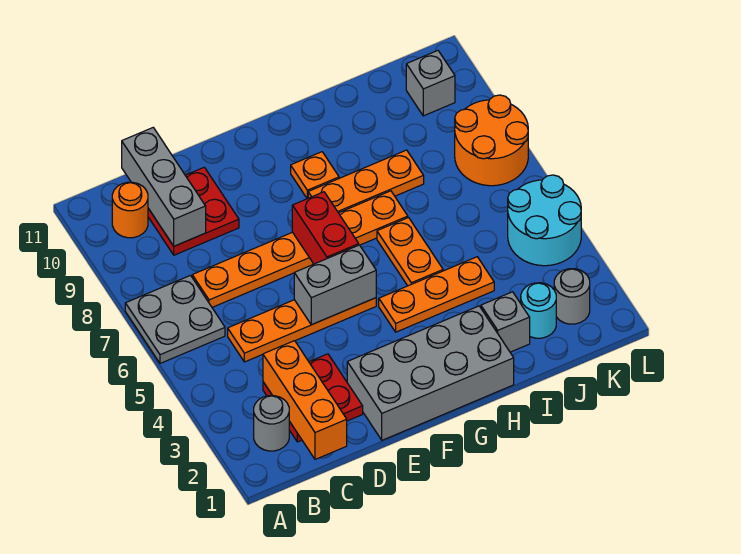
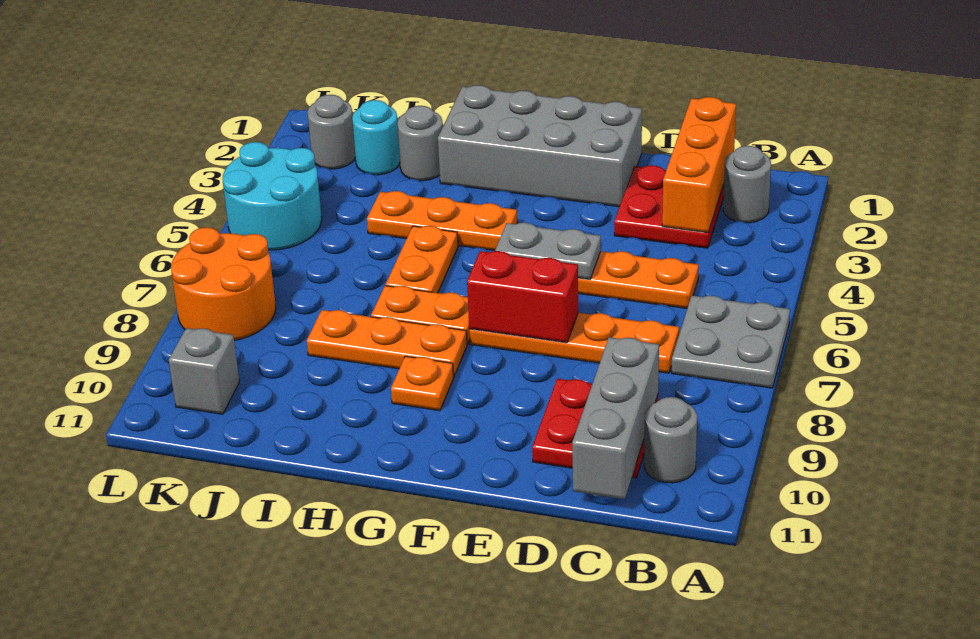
orange round brick B10 level 1 -> grey round brick B10 level 1
grey brick E5:F5 level 2 -> grey plate E5:F5 level 2
red brick F6:F7 level 2 -> red brick E7:F7 level 2
grey brick I2 level 1 -> grey round brick I2 level 1

